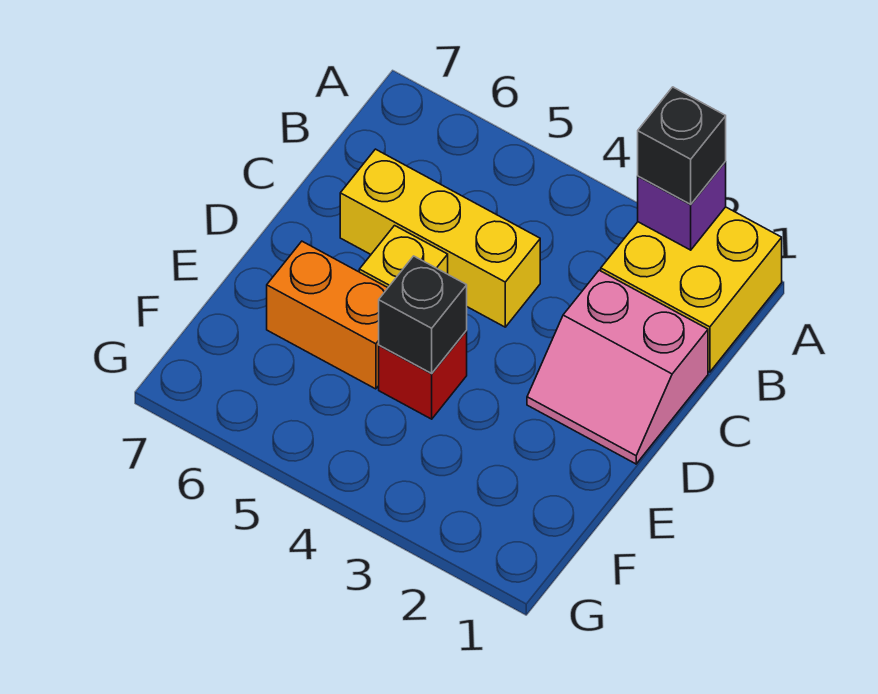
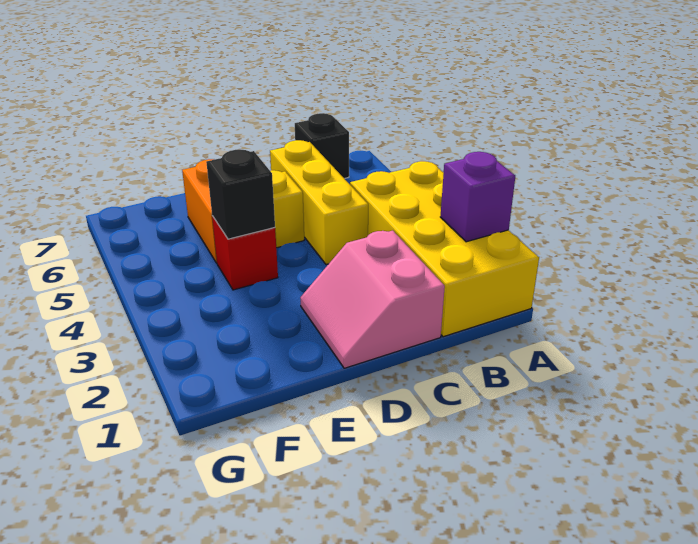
yellow brick A1:B2 level 1 -> yellow brick A1:B4 level 1
black brick A2 level 3 -> black brick B7 level 1

